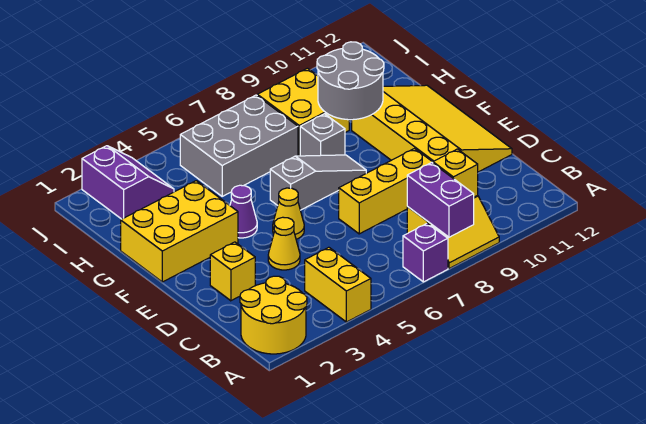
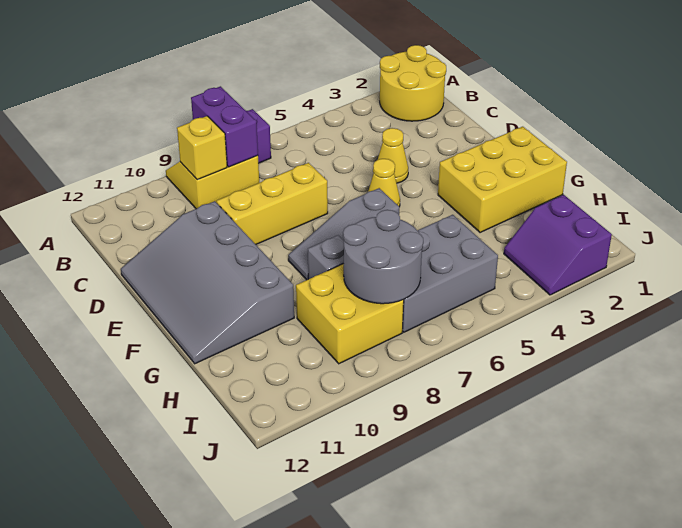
yellow brick A4:B4 level 1 -> none
yellow brick D2 level 1 -> none
yellow slope D10:G12 level 1 top 10 -> grey slope D10:G12 level 1 top 10
purple cone F4 level 1 -> none
grey round brick G9:H10 level 2 -> grey round brick H7:I8 level 2

